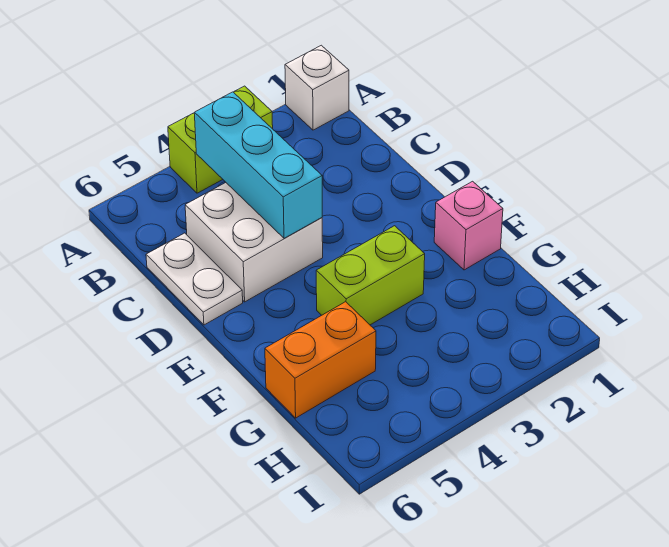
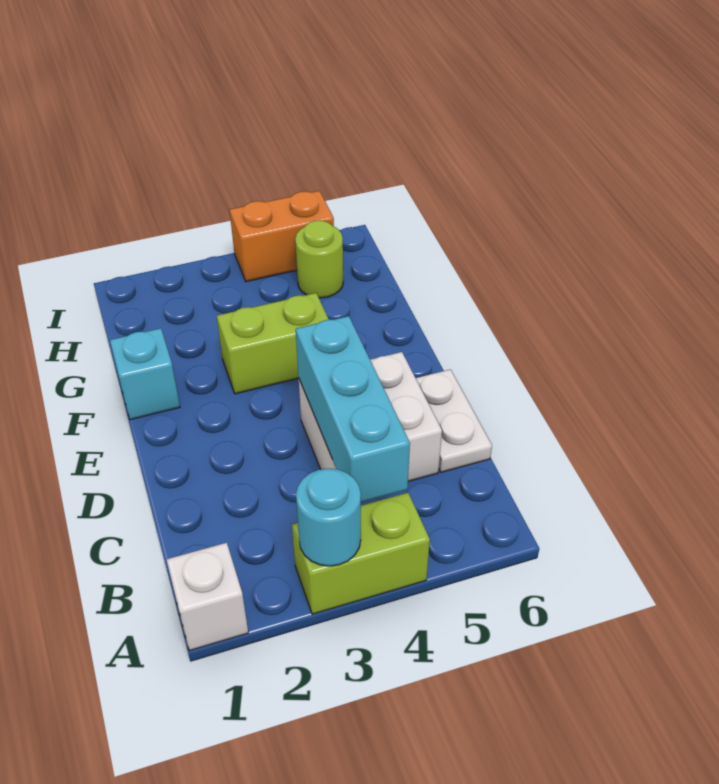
none -> cyan round brick A3 level 2
pink brick F1 level 1 -> cyan brick F1 level 1
orange brick G5:G6 level 1 -> orange brick I4:I5 level 1
none -> lime round brick H5 level 1

